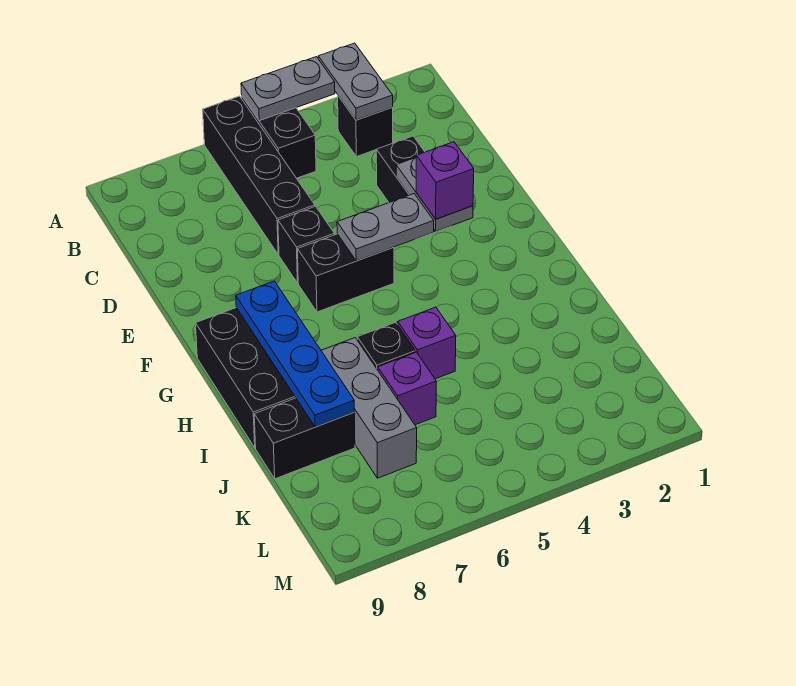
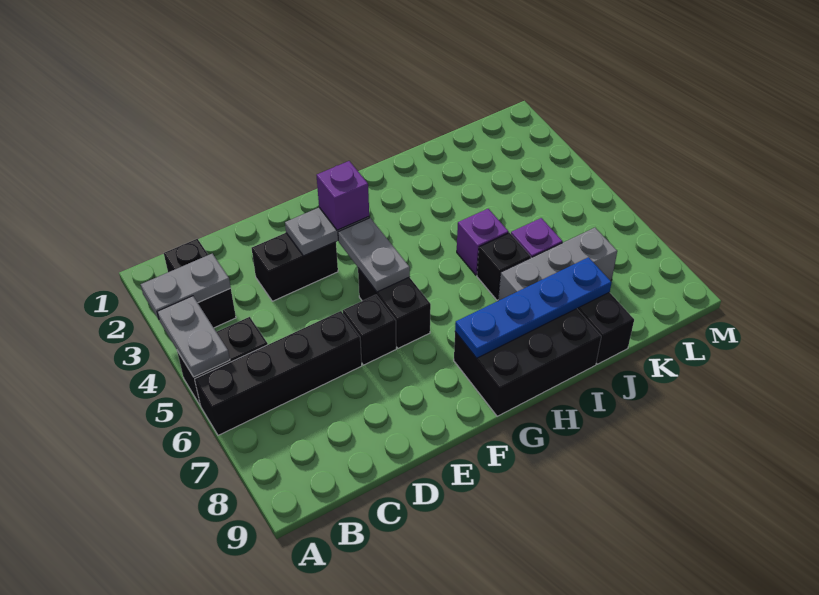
black brick B3 level 1 -> black brick B2:B3 level 1

